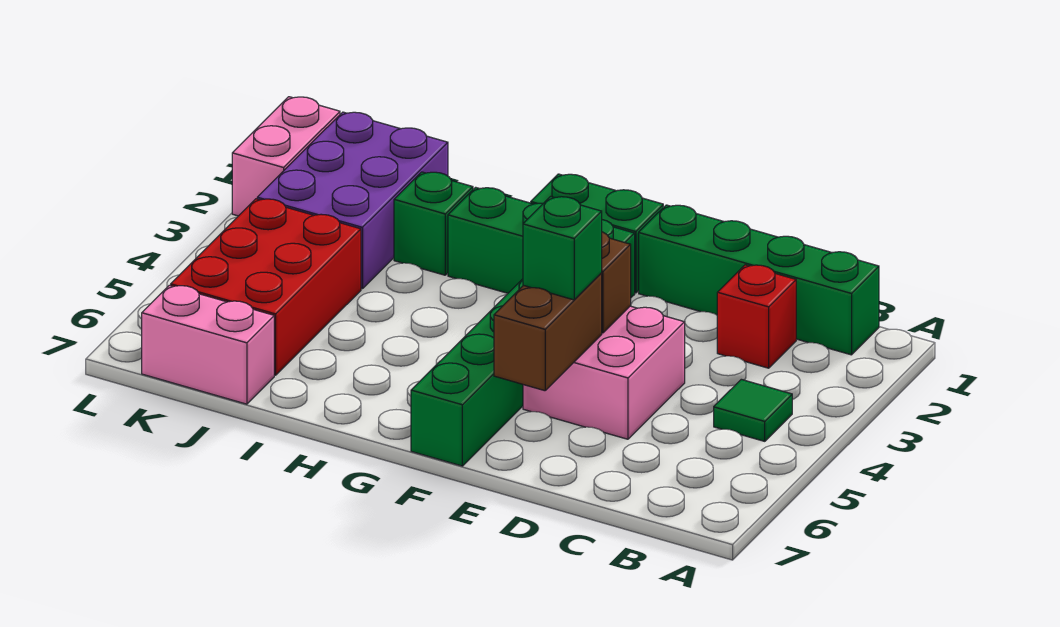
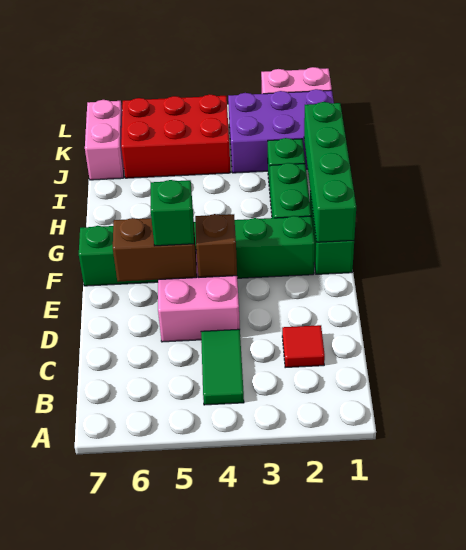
green brick B1:E1 level 1 -> green brick F1:I1 level 2
green tile B4 level 1 -> green tile B4:C4 level 1
red brick C2 level 1 -> red tile C2 level 1

